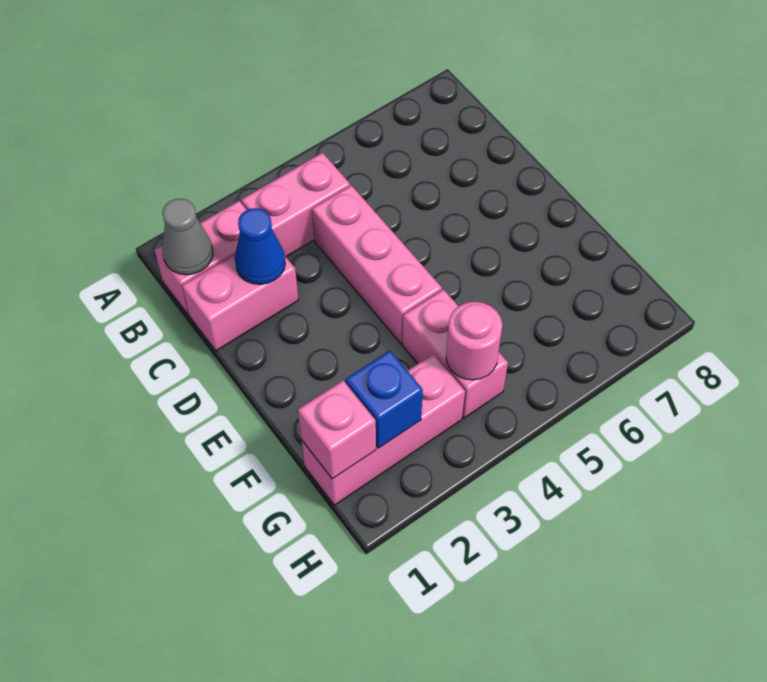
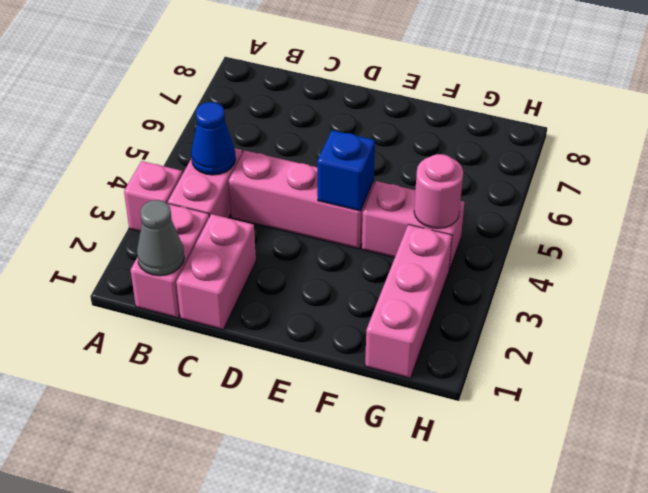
blue cone C2 level 2 -> blue cone B4 level 2
pink brick G1 level 2 -> pink brick A3 level 1
blue brick G2 level 2 -> blue brick E4 level 2

